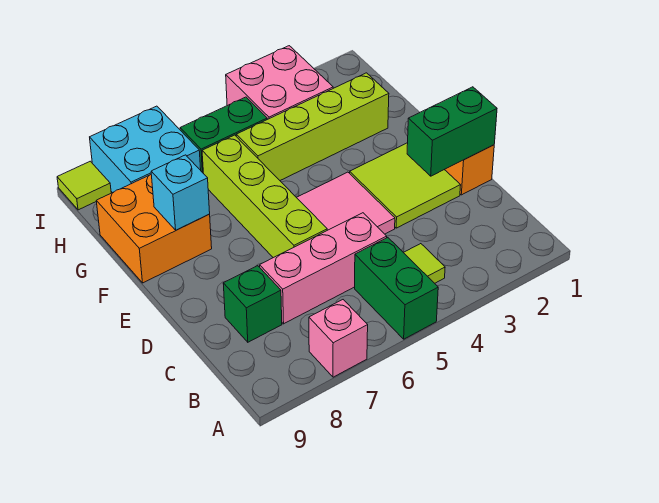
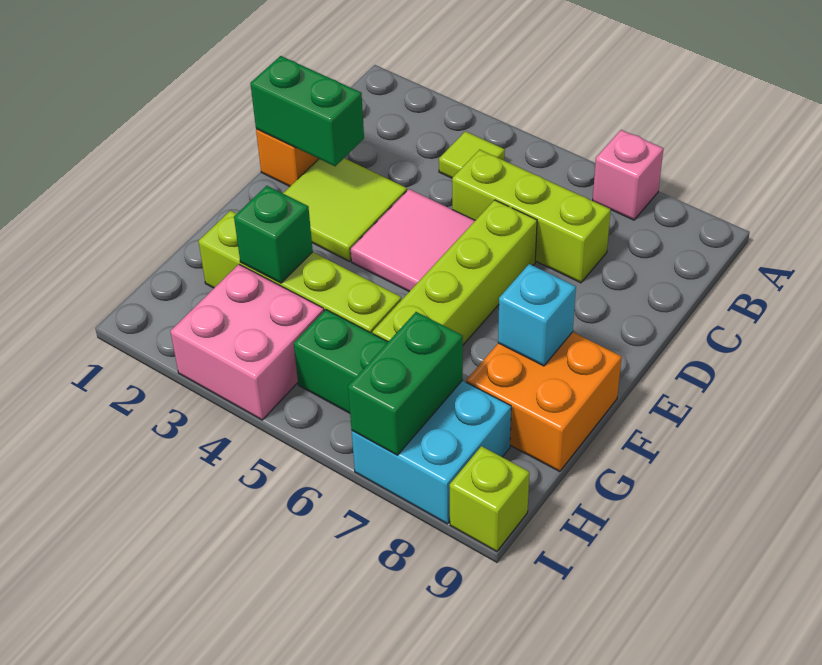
green brick A5:B5 level 1 -> green brick H7:I7 level 2
pink brick C5:C7 level 1 -> lime brick C5:C7 level 1
green brick C8 level 1 -> green brick G3 level 2
lime tile I9 level 1 -> lime brick I9 level 1

